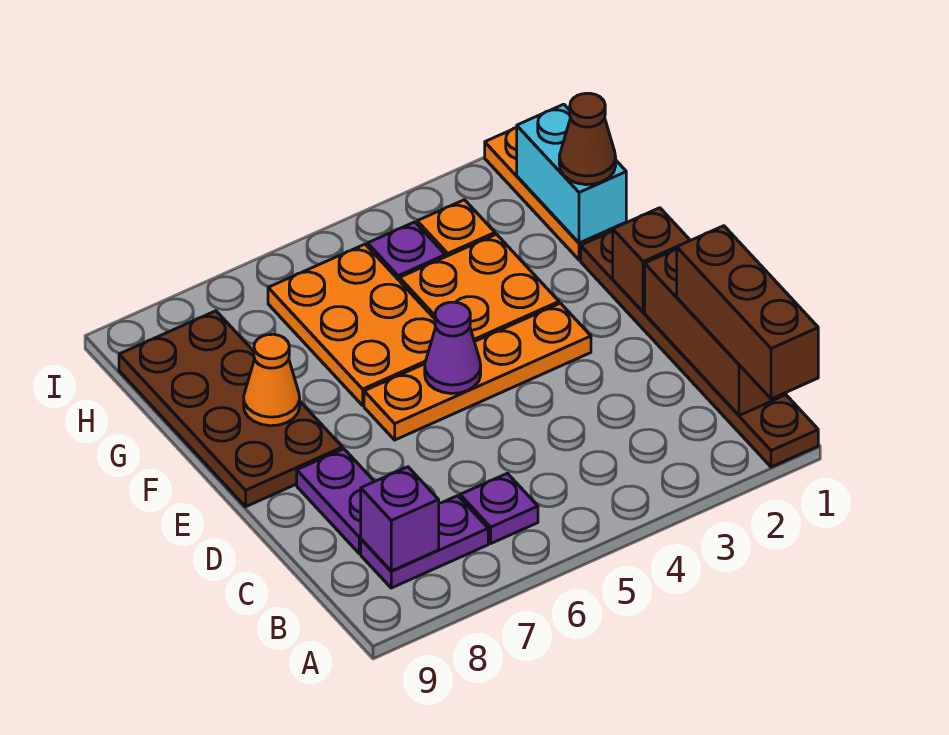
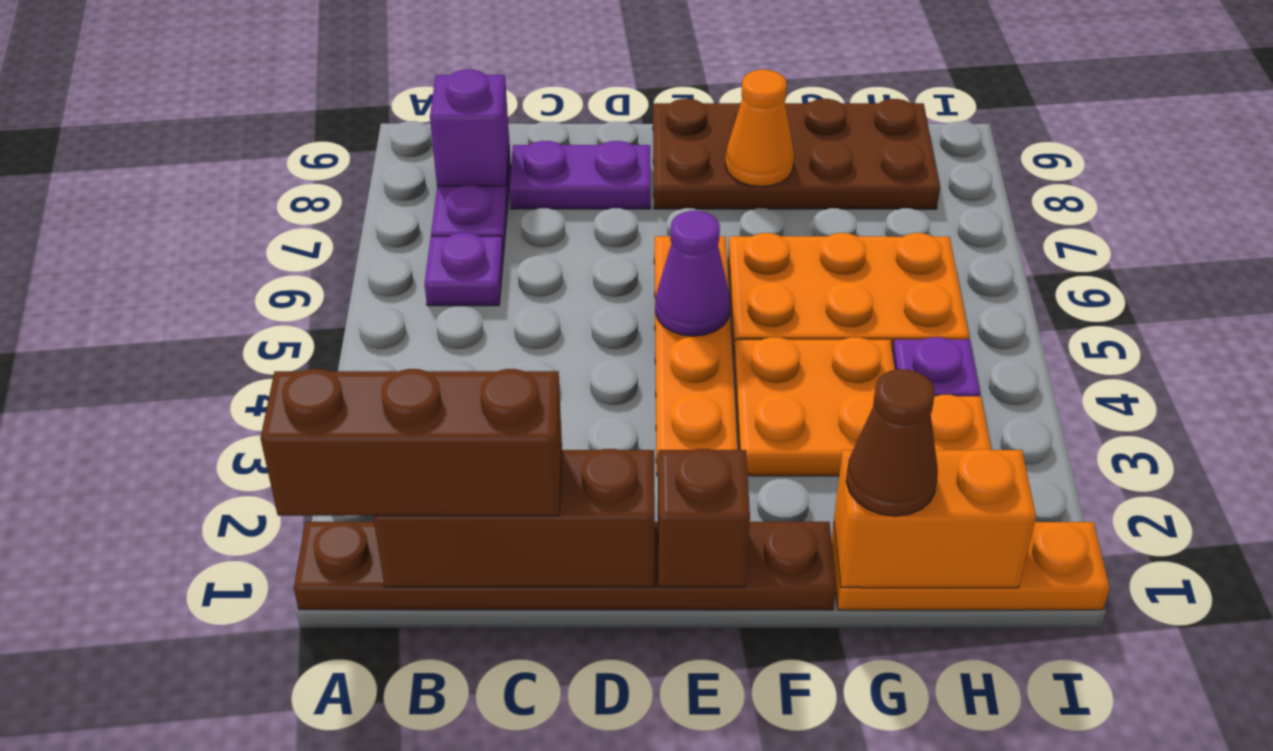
cyan brick G1:H1 level 2 -> orange brick G1:H1 level 2

